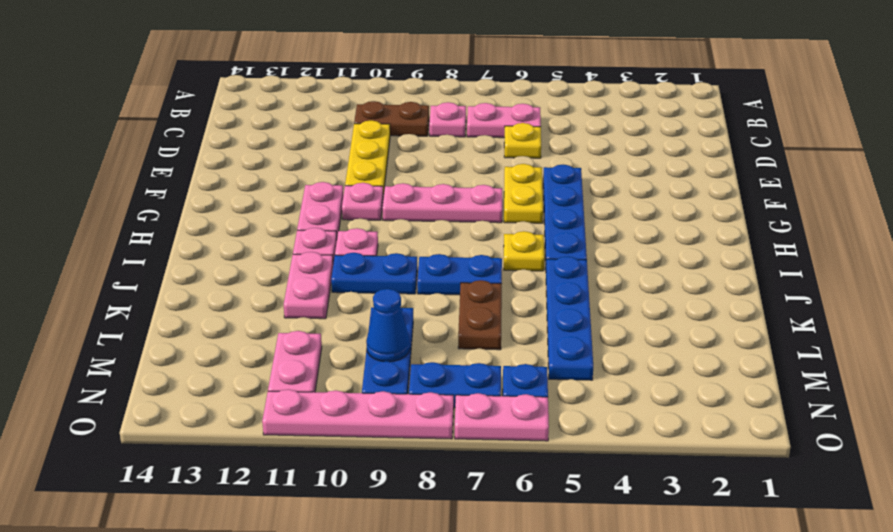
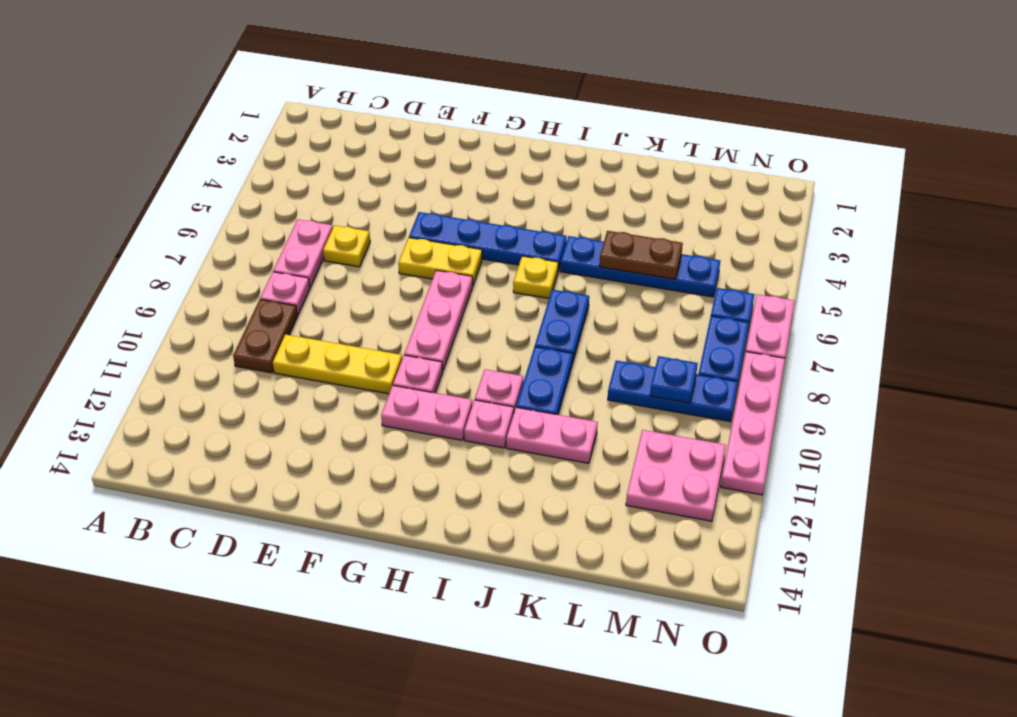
brown plate K7:L7 level 1 -> brown plate K5:L5 level 2
blue cone M9 level 2 -> blue plate M9 level 2
pink plate M11:N11 level 1 -> pink plate M11:N12 level 1

